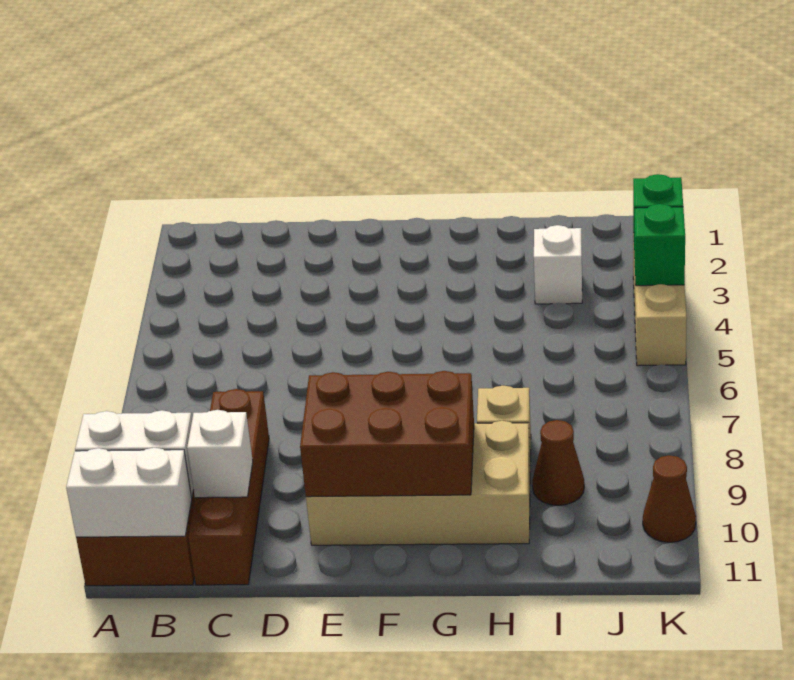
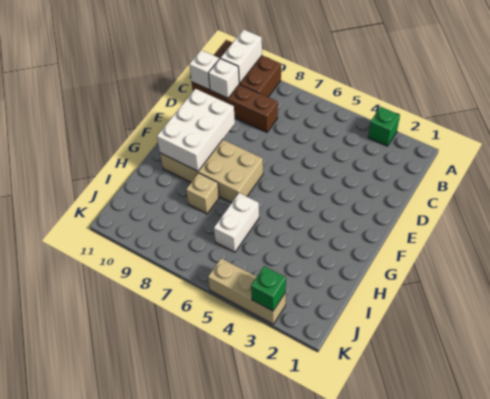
white brick A11:B11 level 2 -> white brick H6:I6 level 1
tan brick E9:H10 level 1 -> tan brick F7:G10 level 1
brown brick E9:G10 level 2 -> white brick E9:G10 level 2
white brick I3 level 1 -> white brick C11 level 2
brown cone I9 level 1 -> none
green brick K4 level 2 -> green brick A3 level 1
brown cone K10 level 1 -> none

